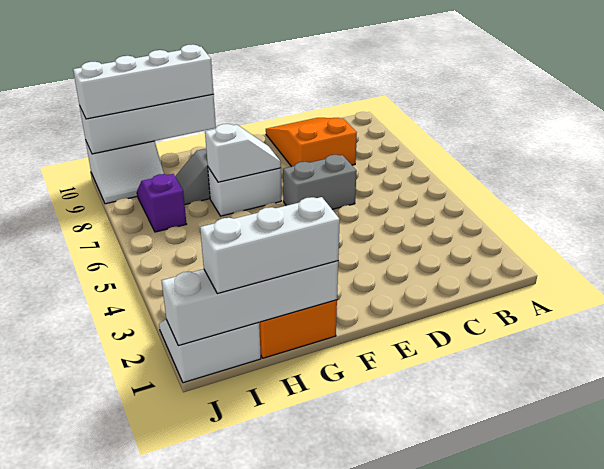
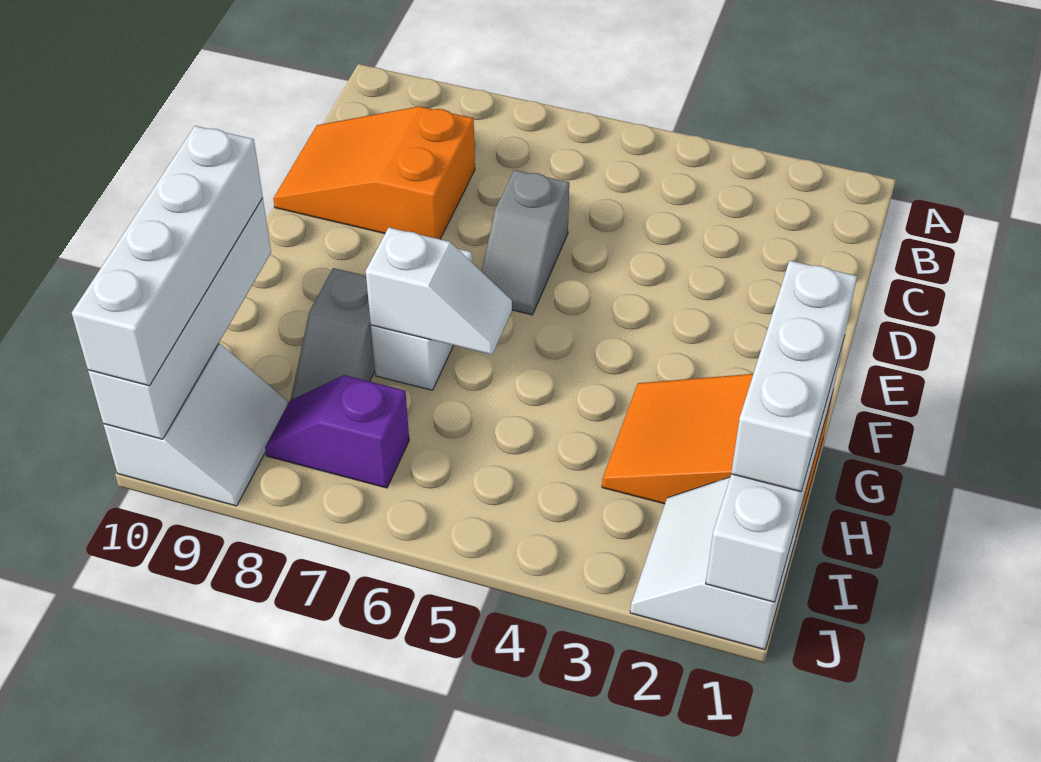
grey brick D6:E6 level 1 -> grey slope D6:E6 level 1 top D
white slope F7:G7 level 2 top G -> white slope G6:G7 level 2 top 7

